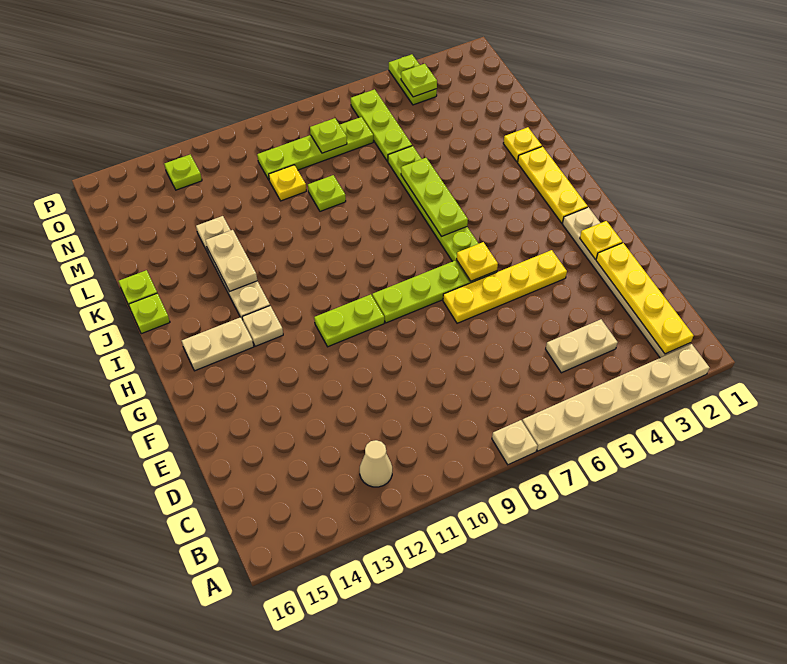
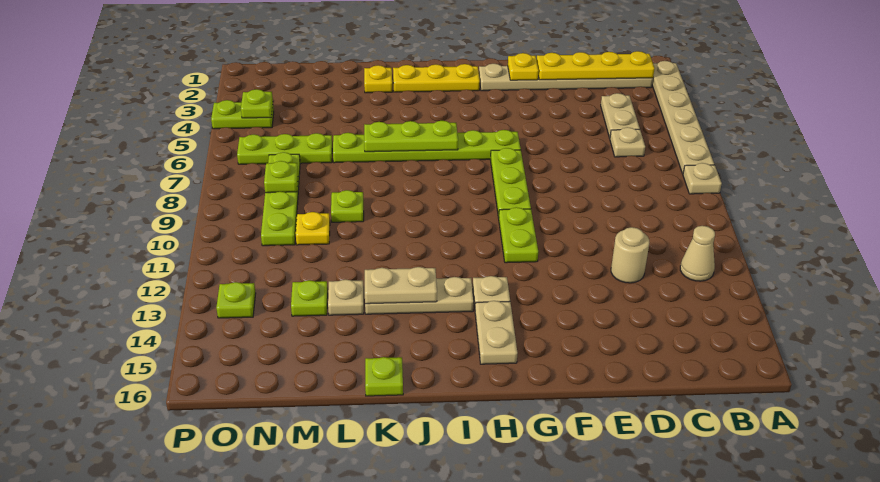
none -> tan plate C6 level 1
none -> tan round brick D12 level 1
yellow plate F4:F7 level 1 -> none
yellow plate G6 level 2 -> none
lime plate J16 level 1 -> lime plate M13 level 1

